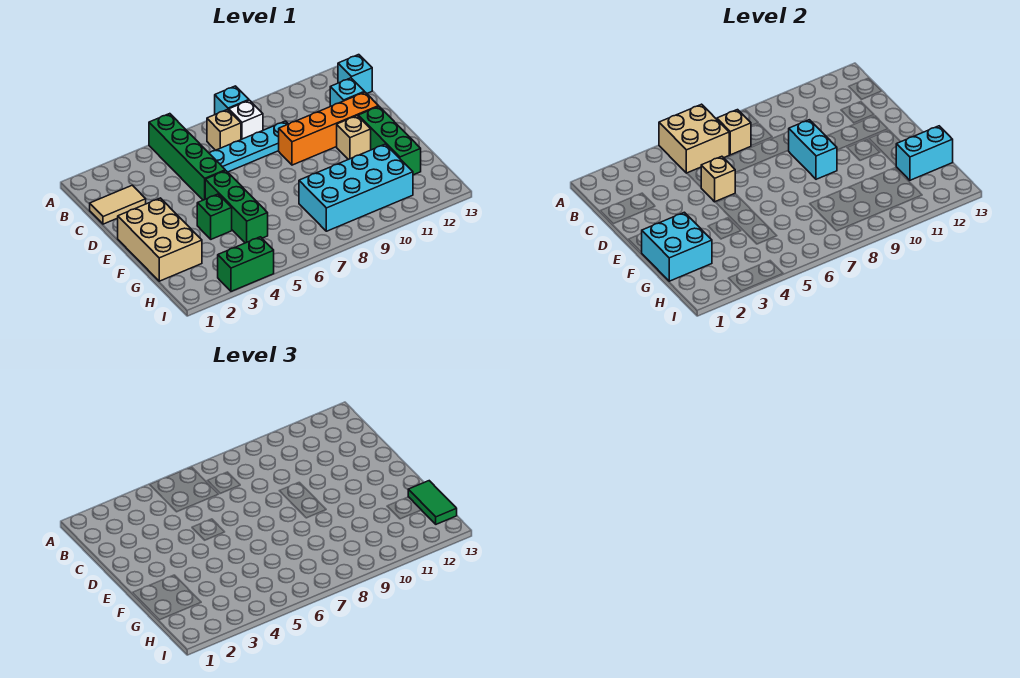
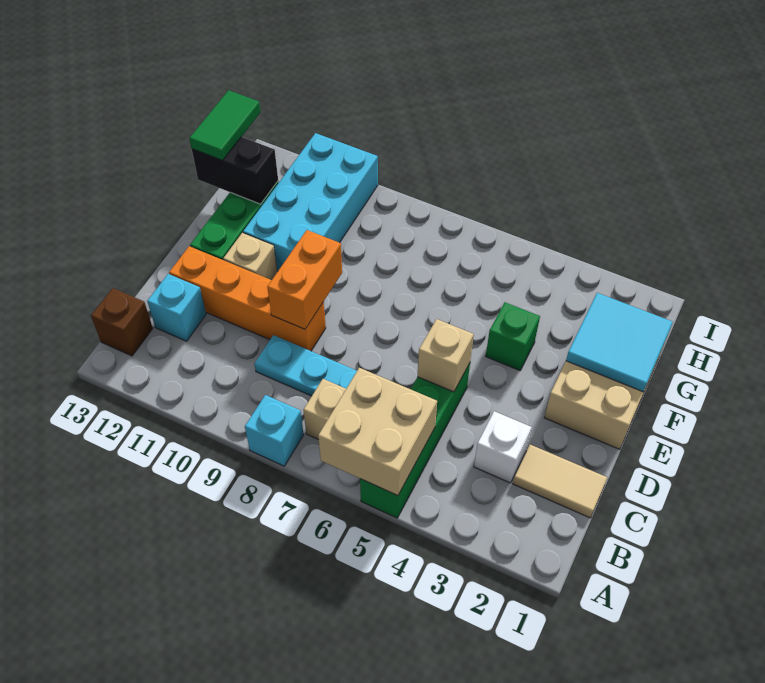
tan brick B7 level 2 -> none
white brick B8 level 1 -> white brick C3 level 1
cyan brick B13 level 1 -> brown brick B13 level 1
cyan brick D9:E9 level 2 -> orange brick D9:E9 level 2
green brick E5:G5 level 1 -> none
cyan brick F1:G2 level 2 -> cyan tile F1:G2 level 2
cyan brick G8:H11 level 1 -> cyan brick F10:I11 level 1
cyan brick G12:G13 level 2 -> black brick G12:G13 level 2
green brick I3:I4 level 1 -> none

